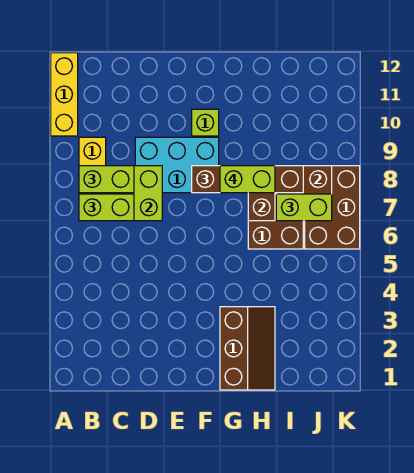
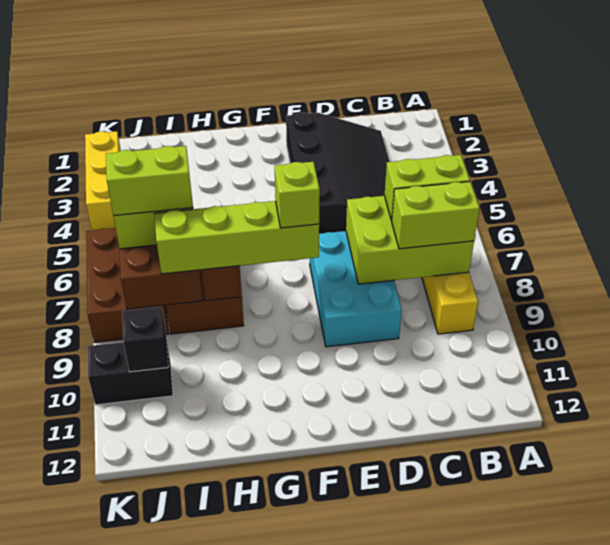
yellow brick A10:A12 level 1 -> yellow brick K2:K4 level 1
none -> black slope C2:E5 level 1 top E
cyan brick D8:F9 level 1 -> cyan brick D7:E9 level 1
brown brick F8:I8 level 3 -> lime brick F8:I8 level 3
lime brick F10 level 1 -> lime brick F8 level 4
brown slope G1:H3 level 1 top G -> none
lime brick G8:H8 level 4 -> lime brick I7:J7 level 4
none -> black brick J10:K10 level 1
none -> black brick J10 level 2

